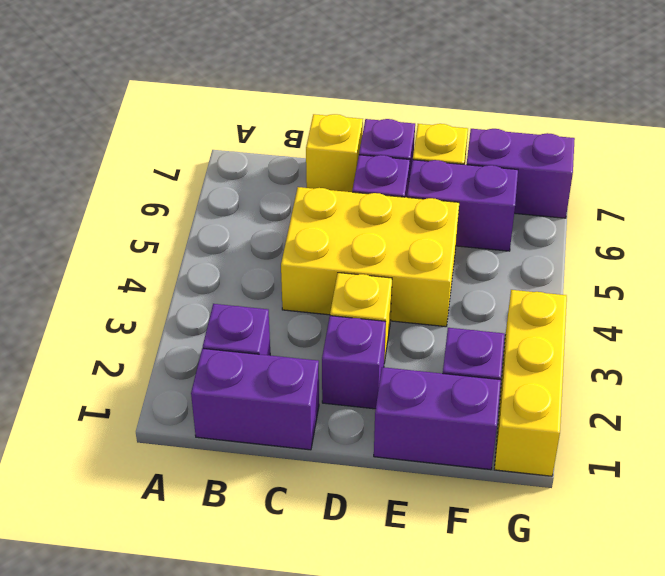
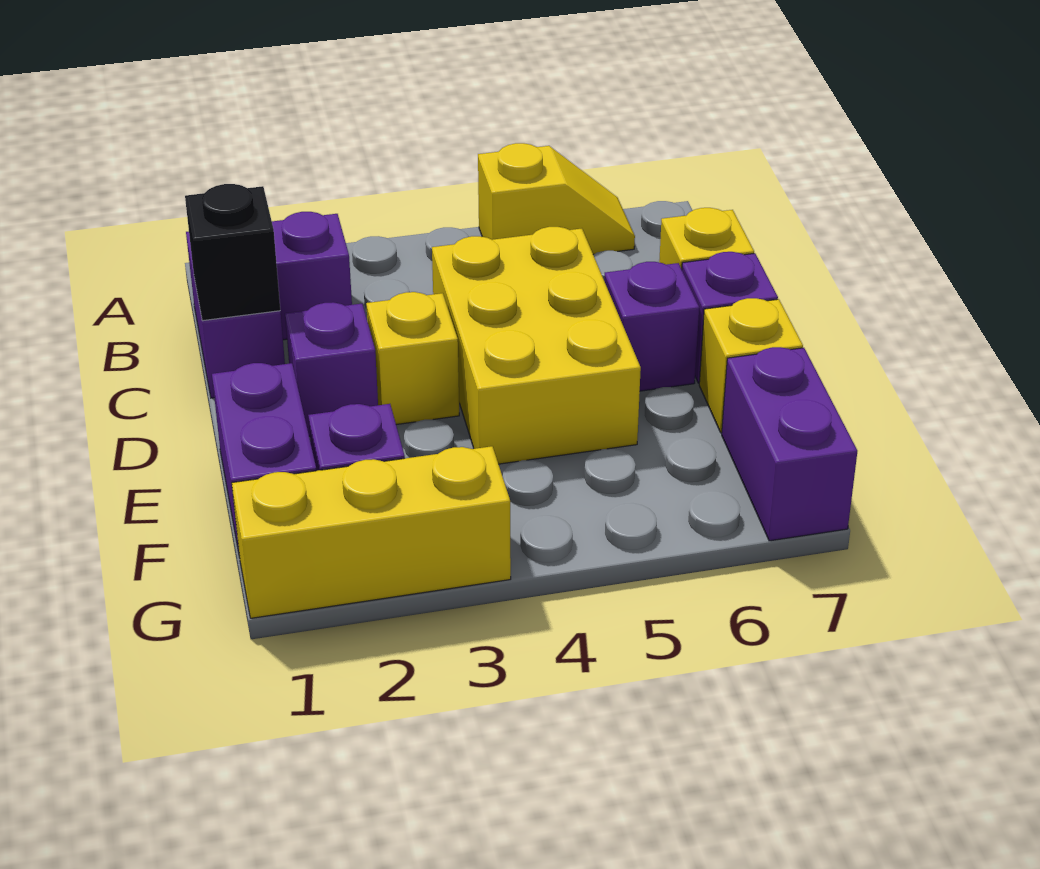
none -> yellow slope A5:A6 level 1 top 5
none -> black brick C1 level 2
purple brick E6:F6 level 1 -> none

